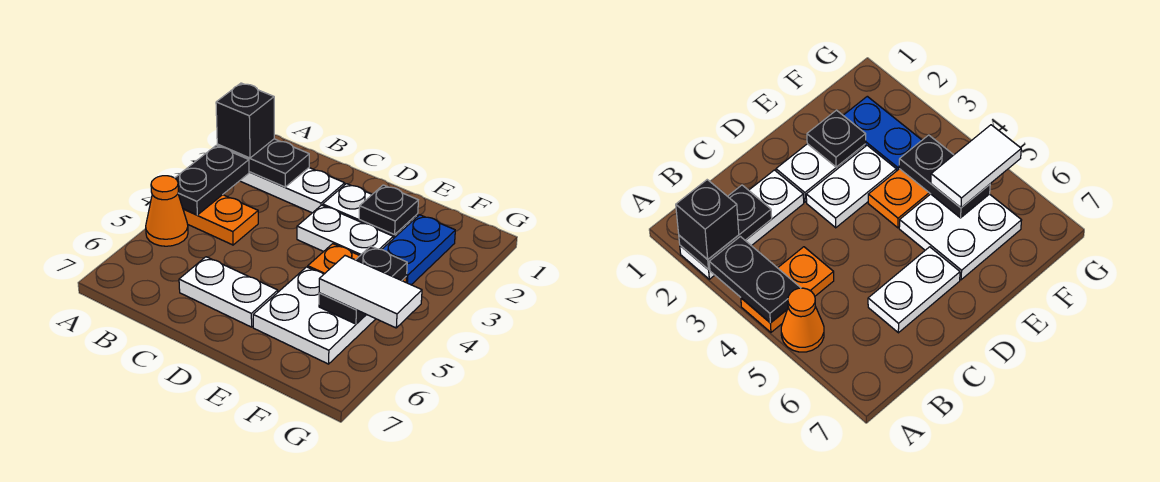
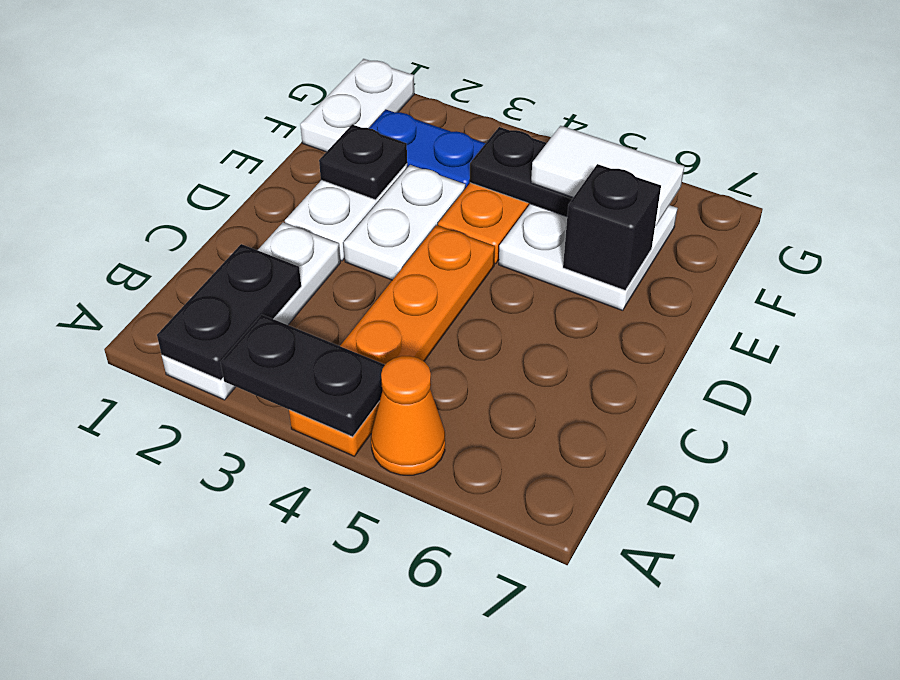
black brick A2 level 3 -> black brick E6 level 2
orange plate A4:B4 level 1 -> orange plate A4:D4 level 1
white plate C6:D6 level 1 -> white plate F1:G1 level 1
white tile F5:G5 level 3 -> white tile F5:F6 level 3

